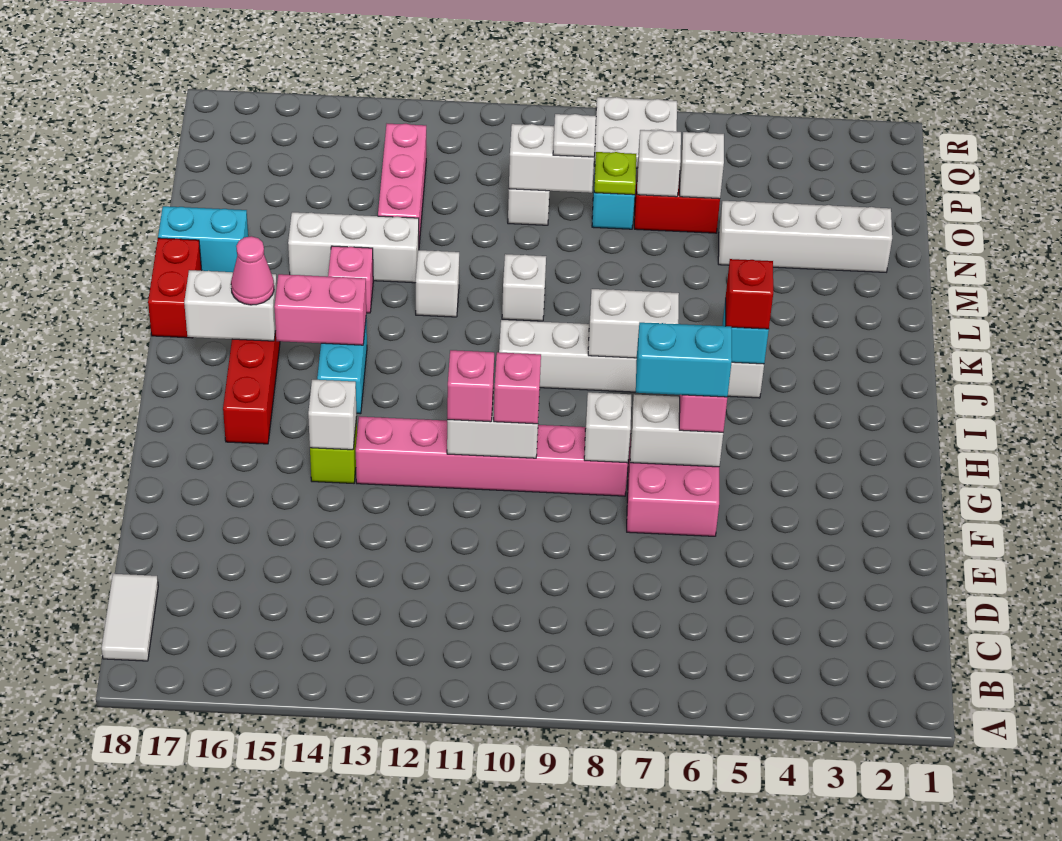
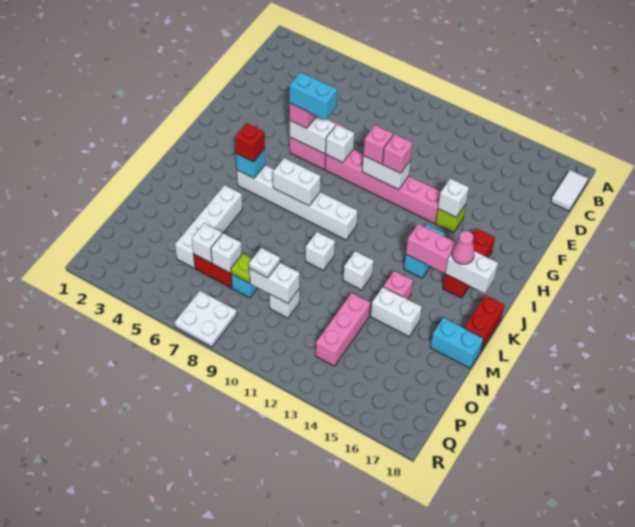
white brick M13:M15 level 1 -> white brick M14:M15 level 1
white brick N2:N5 level 1 -> white brick L5:O5 level 1

